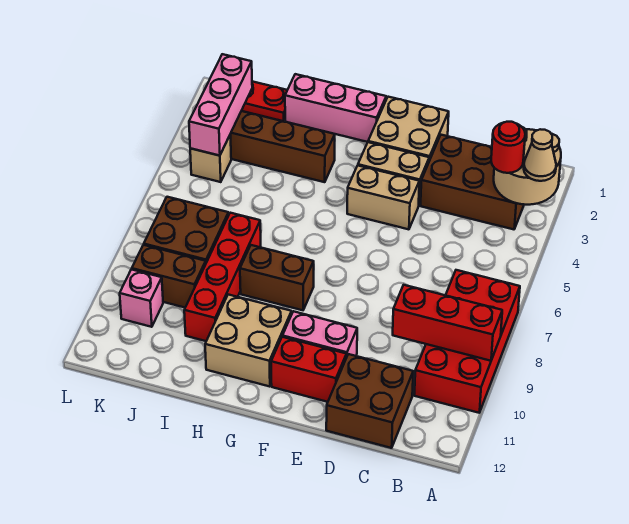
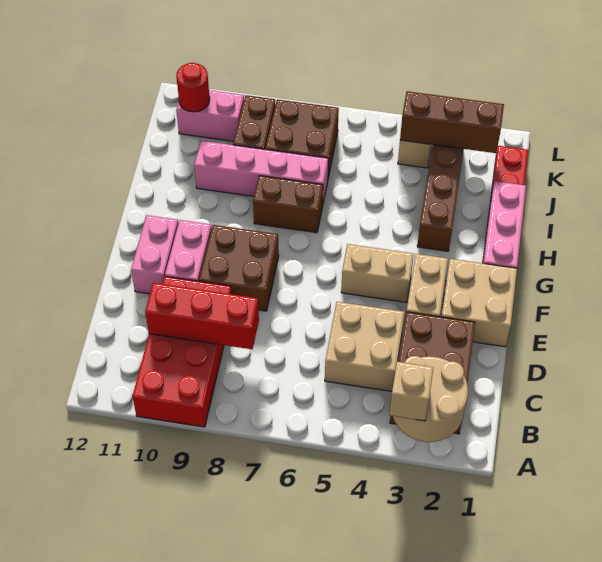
tan cone A3 level 3 -> tan brick A3 level 3
red brick A7:B10 level 1 -> red brick A9:D10 level 1
red brick A9:C9 level 2 -> red brick C8:C10 level 2
red round brick B3 level 3 -> red round brick K11 level 2
brown brick C11:D12 level 1 -> brown brick E8:F9 level 1
tan brick E4:F4 level 1 -> tan brick F4:F5 level 1
red brick E11:F11 level 1 -> pink brick E11:F11 level 1
brown brick G8:H8 level 1 -> brown brick H7:H8 level 1
tan brick G10:H11 level 1 -> tan brick C4:D5 level 1
red brick I7:I10 level 1 -> pink brick I7:I10 level 1
pink brick K2:K4 level 2 -> brown brick K2:K4 level 2
pink brick K10 level 1 -> pink brick K10:K11 level 1

